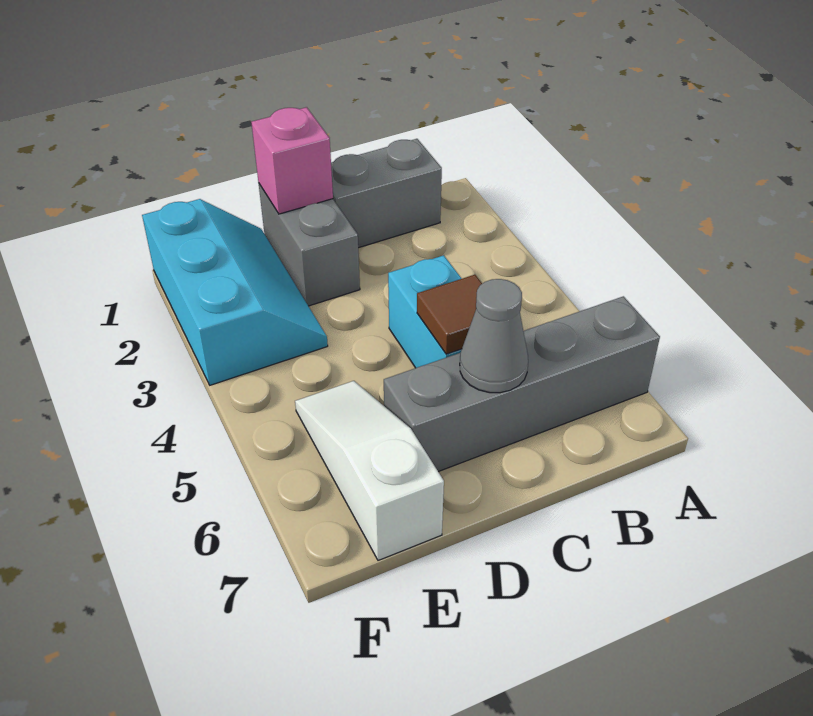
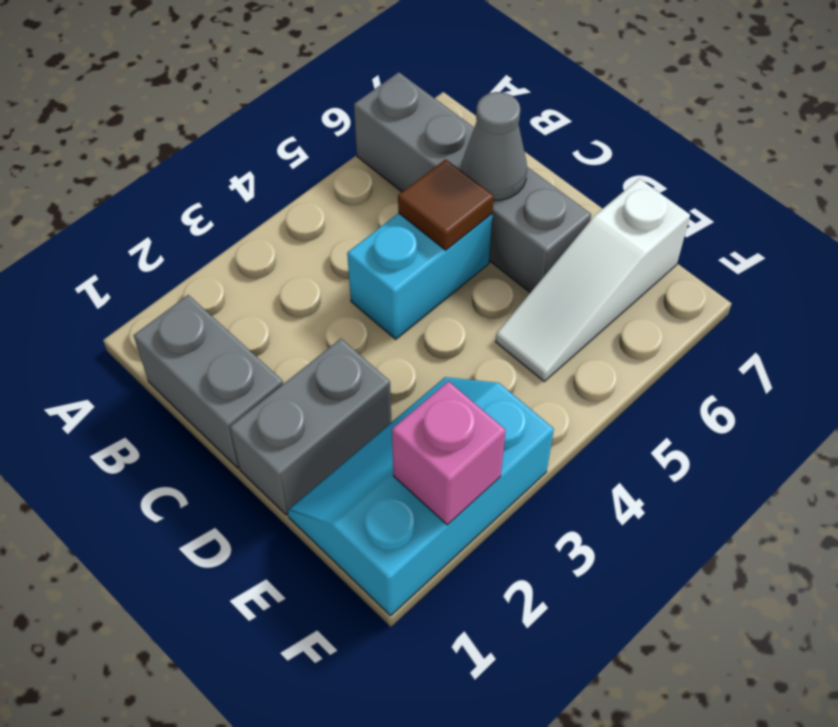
pink brick D1 level 2 -> pink brick F2 level 2

